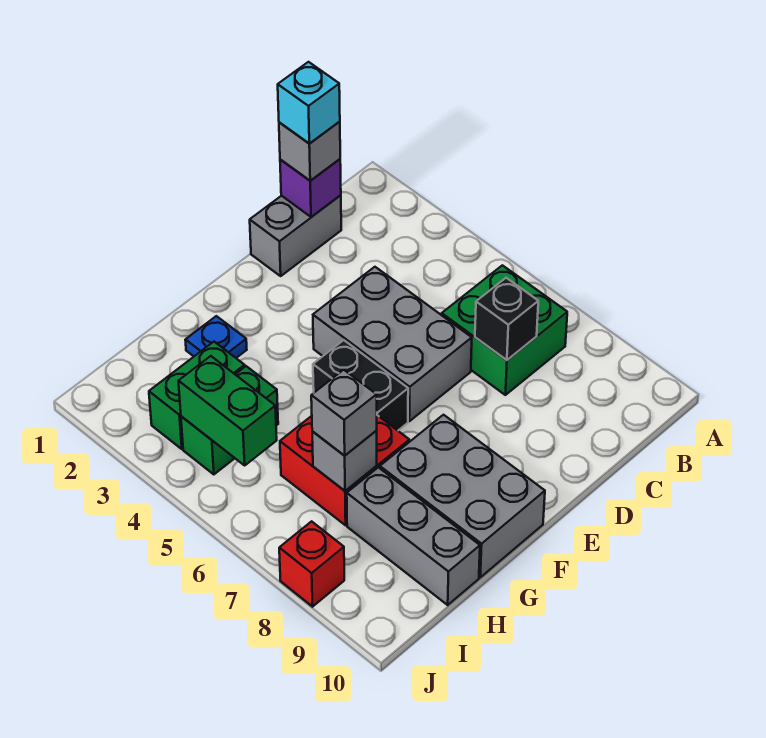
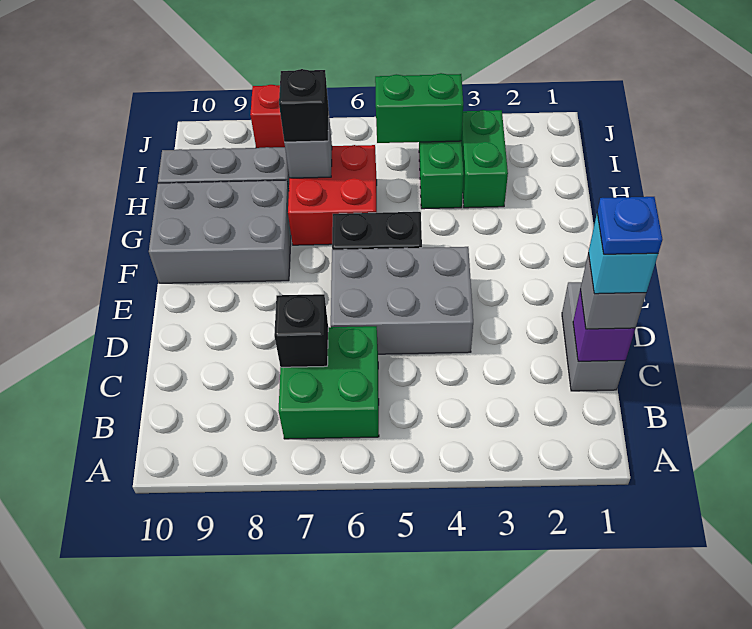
blue plate G2 level 1 -> blue plate C1 level 5
grey brick H7 level 3 -> black brick H7 level 3

